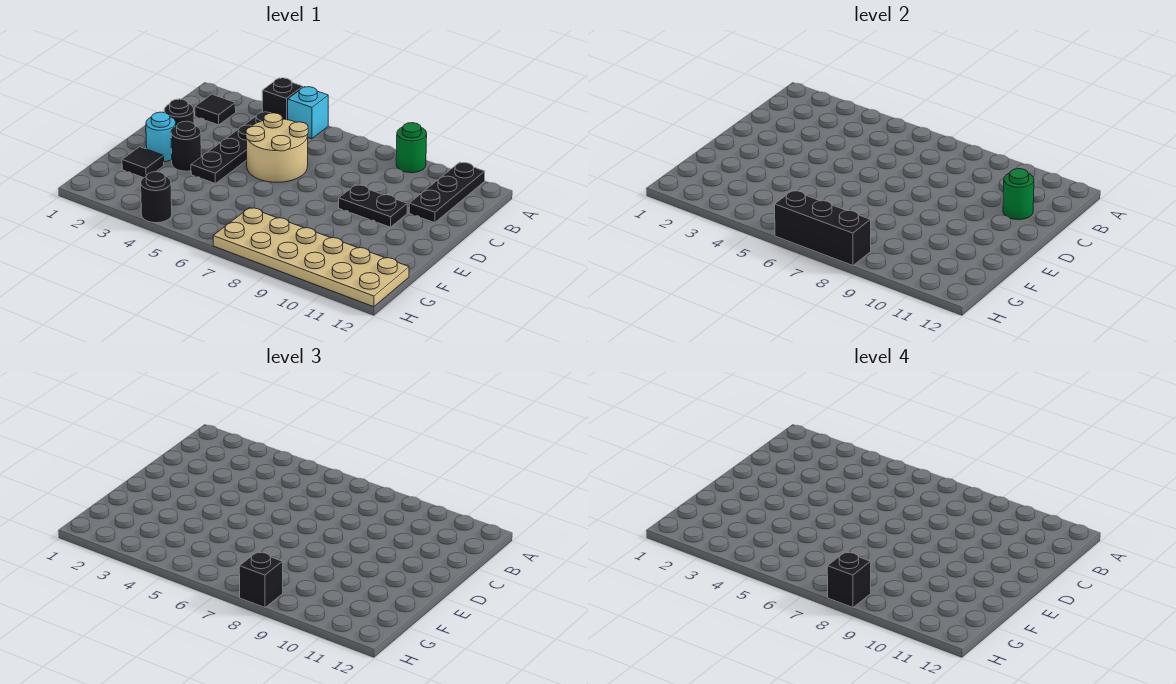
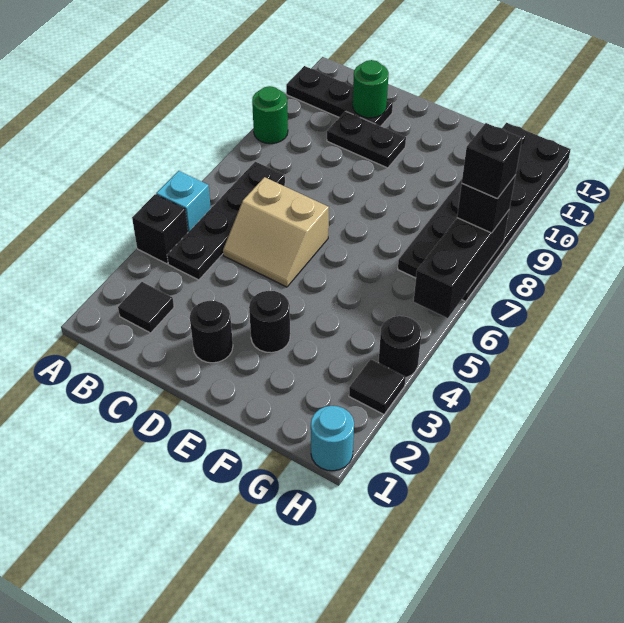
black plate B4:E4 level 1 -> black plate B4:B7 level 1
tan round brick C5:D6 level 1 -> tan slope C5:D6 level 1 top 6
black plate D9:D10 level 1 -> black plate C10:D10 level 1
cyan round brick E2 level 1 -> cyan round brick H1 level 1
black tile F2 level 1 -> black tile H3 level 1
tan plate G7:H12 level 1 -> black plate G7:H12 level 1

